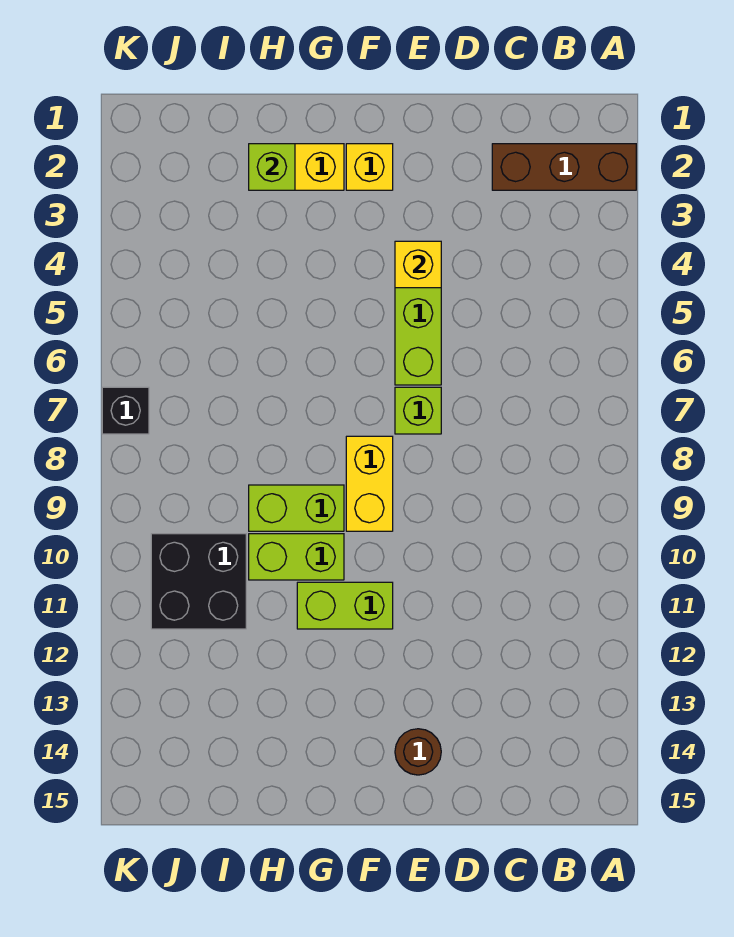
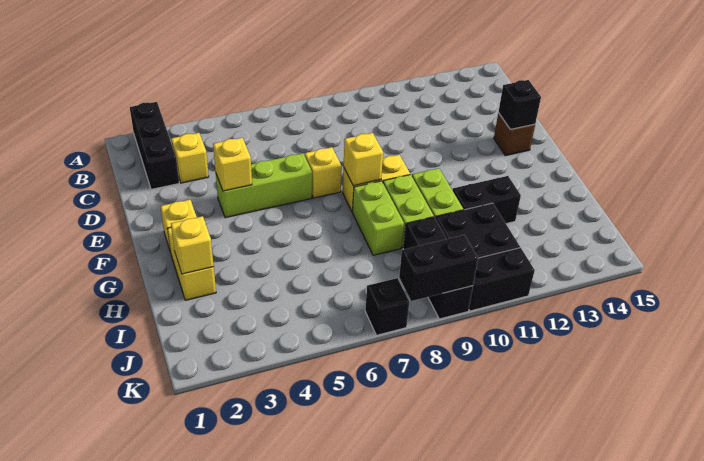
brown brick A2:C2 level 1 -> black brick A2:C2 level 1
none -> yellow brick C3 level 1
lime brick E7 level 1 -> yellow brick E7 level 1
brown round brick E14 level 1 -> brown brick E14 level 1
none -> black brick E14 level 2
none -> yellow brick F8 level 2
lime brick F11:G11 level 1 -> lime brick G8:H8 level 1
lime brick H2 level 2 -> yellow brick H2 level 2
none -> black brick H11:H12 level 1
none -> black brick I9:K9 level 1
none -> black brick K8:K9 level 2
none -> black brick K10:K11 level 1

